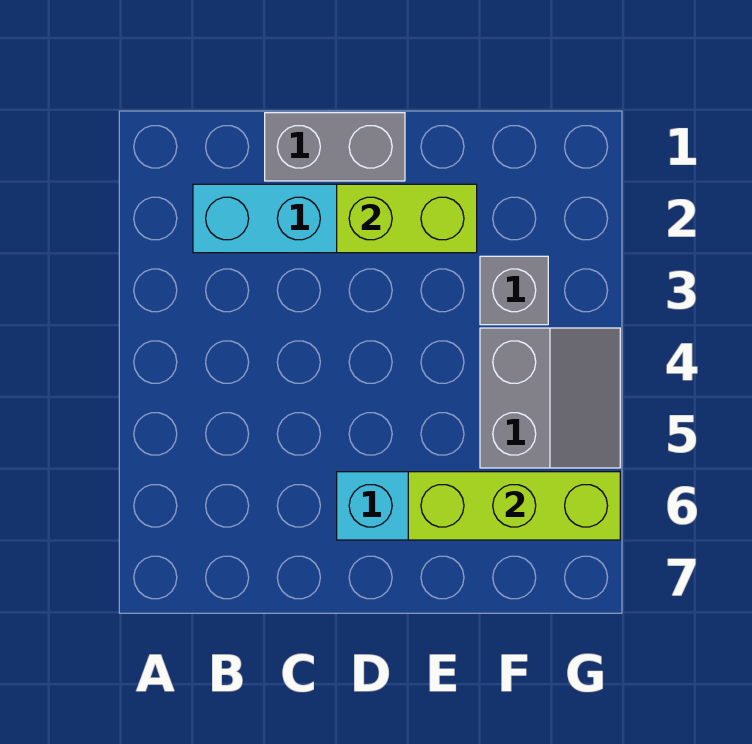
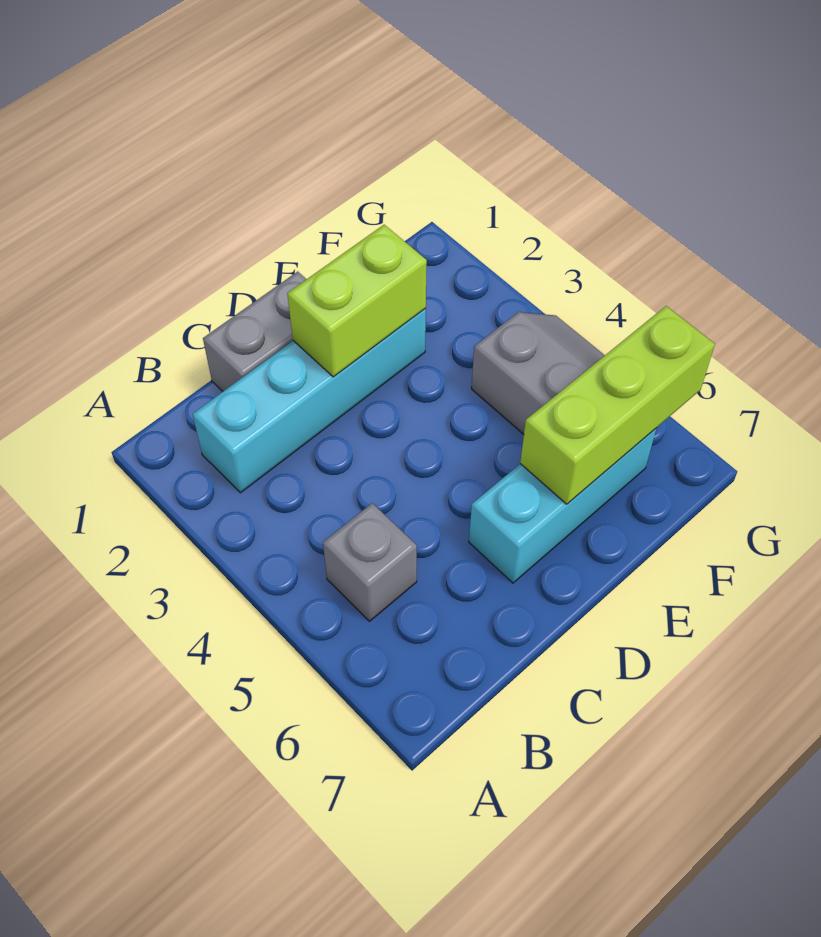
grey brick F3 level 1 -> grey brick B5 level 1

